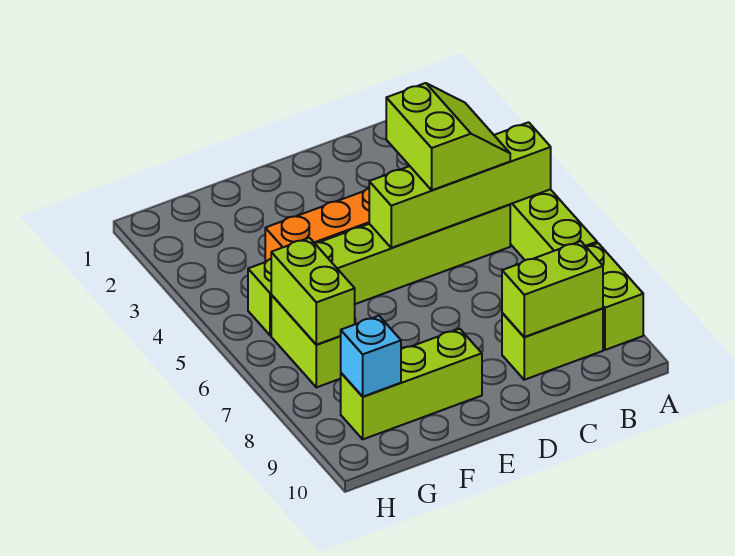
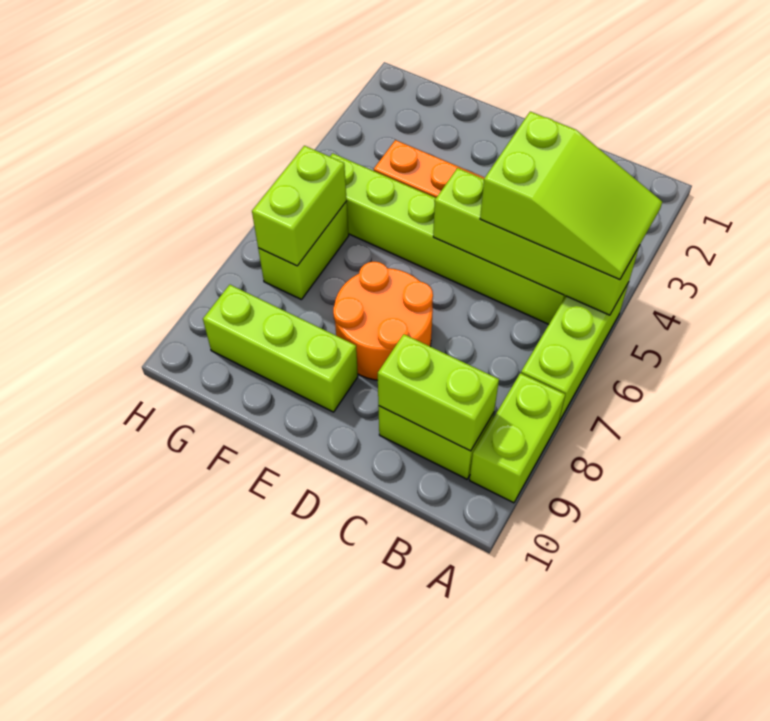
lime slope B4:C5 level 3 top C -> lime slope A4:C5 level 3 top C
none -> orange round brick D7:E8 level 1
cyan brick G9 level 2 -> none

